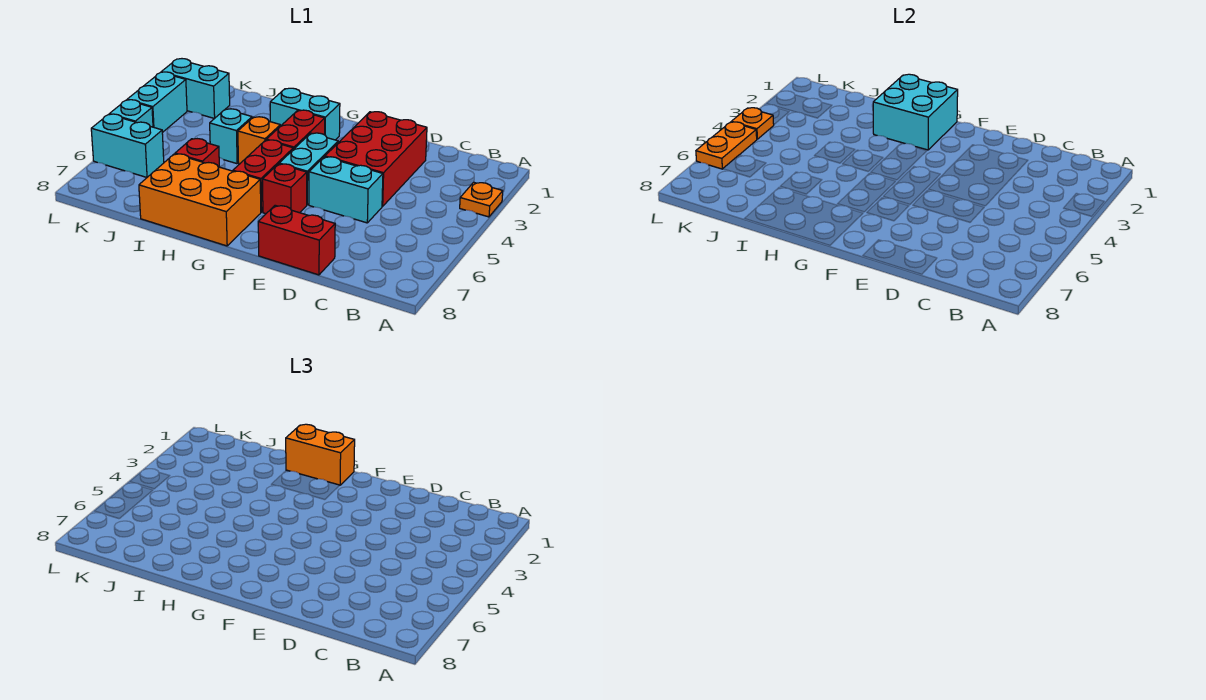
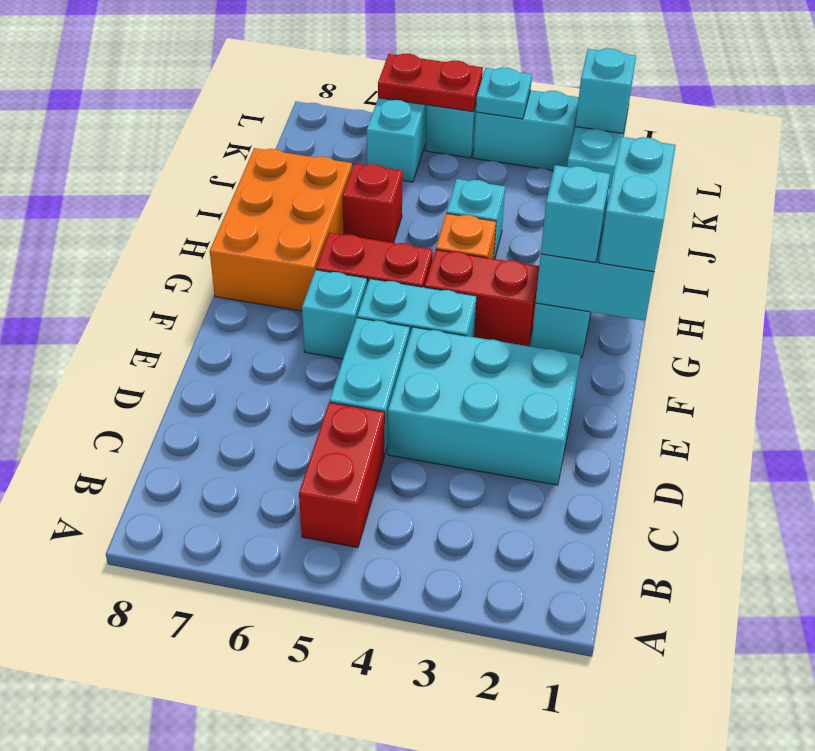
orange plate A3 level 1 -> none
red brick D2:E4 level 1 -> cyan brick D2:E4 level 1
red brick D8:E8 level 1 -> red brick B5:C5 level 1
red brick F6 level 1 -> cyan brick F6 level 1
orange brick G1:H1 level 3 -> cyan brick G1:H1 level 3
none -> cyan brick G2 level 3
none -> cyan brick L2 level 2
orange plate L4 level 2 -> cyan plate L4 level 2
orange plate L5:L6 level 2 -> red plate L5:L6 level 2

